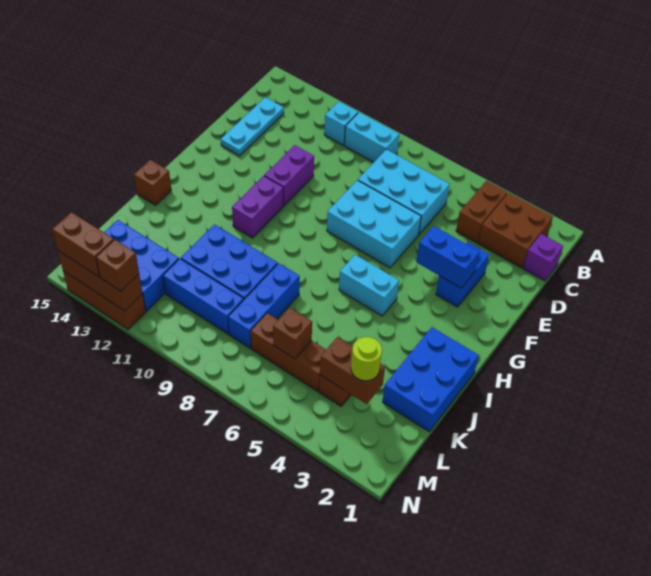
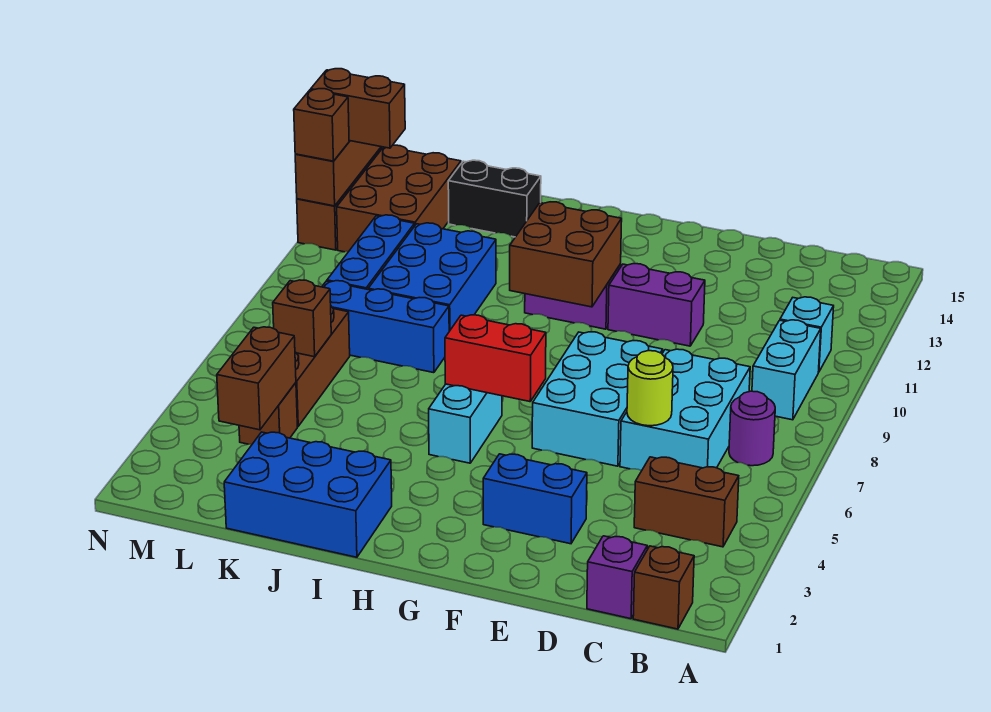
brown brick B2:C3 level 1 -> brown brick G10:H11 level 2
none -> purple round brick B7 level 1
cyan plate C14:E14 level 1 -> none
blue brick F3:F4 level 2 -> none
none -> red brick G6:H6 level 2
brown brick I15 level 1 -> brown brick B1 level 1
none -> black brick J14:K14 level 1
lime round brick L3 level 3 -> lime round brick D6 level 2
blue brick L12:M14 level 1 -> brown brick L12:M14 level 1
brown brick N13:N14 level 3 -> brown brick M13:N13 level 3

